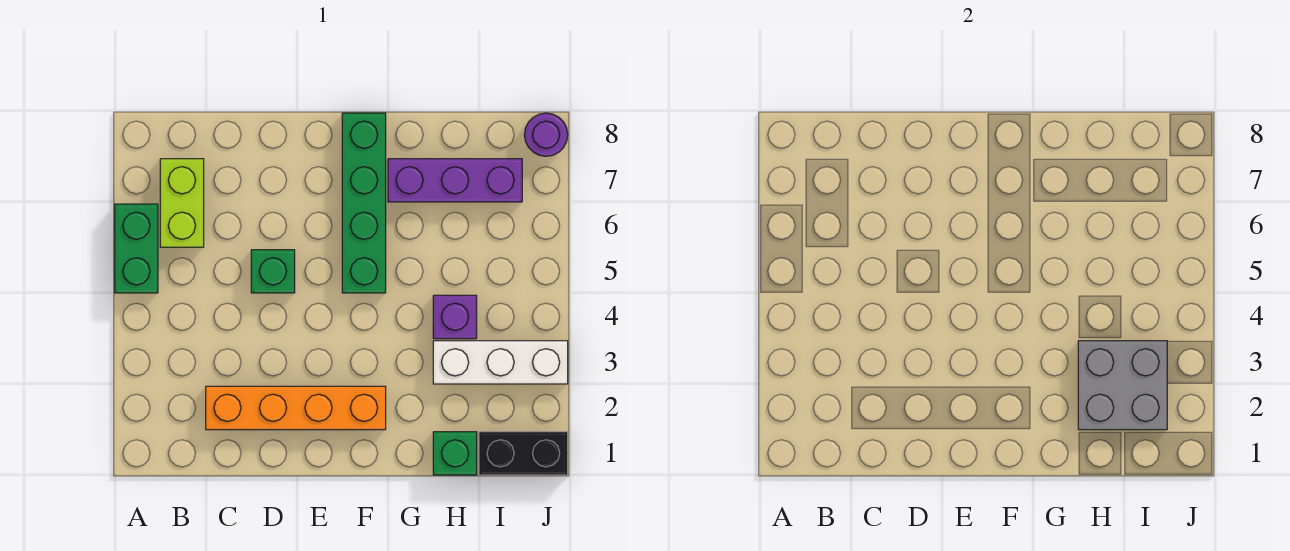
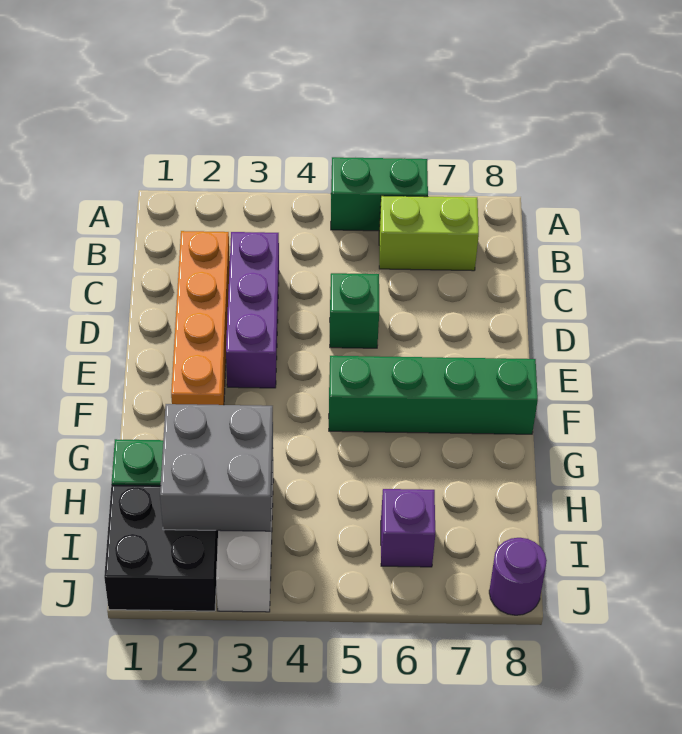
purple brick G7:I7 level 1 -> purple brick C3:E3 level 1
purple brick H4 level 1 -> purple brick I6 level 1
black brick I1:J1 level 1 -> black brick I1:J2 level 1

